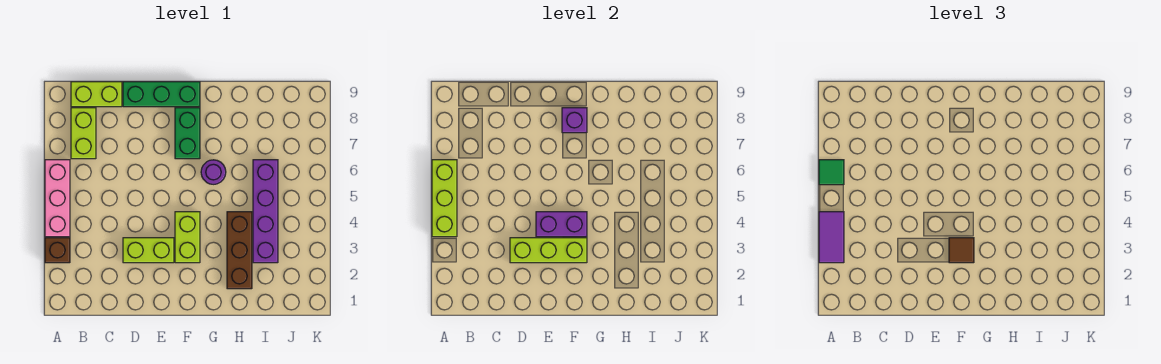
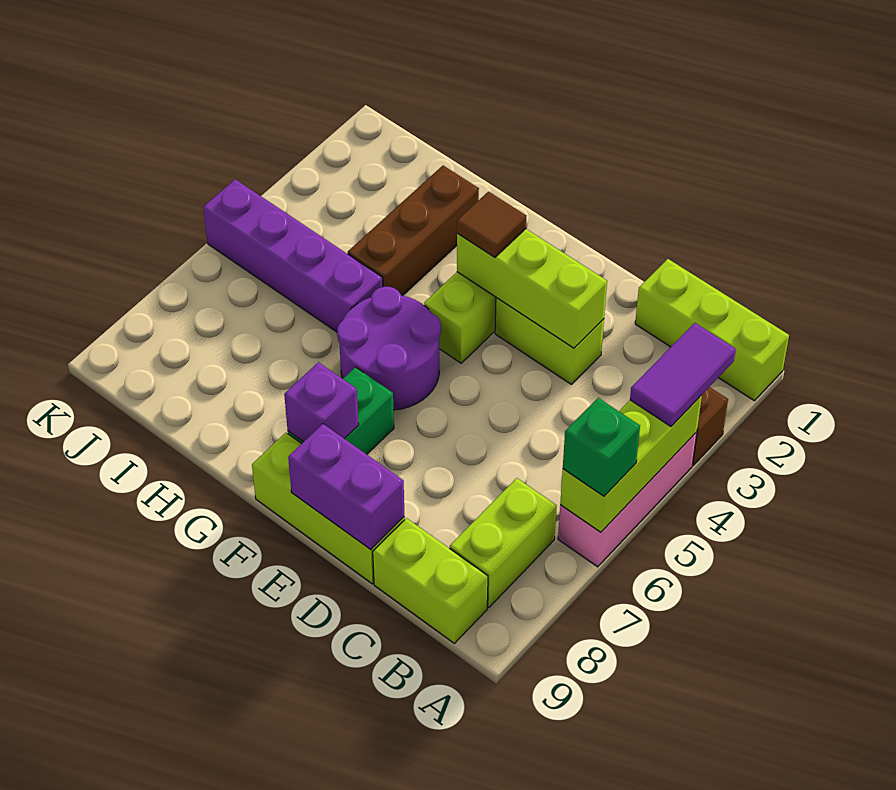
none -> lime brick A1:C1 level 1
green tile A6 level 3 -> green brick A6 level 3
green brick D9:F9 level 1 -> lime brick D9:F9 level 1
purple brick E4:F4 level 2 -> purple brick D9:E9 level 2
purple round brick G6 level 1 -> purple round brick F5:G6 level 1
purple brick I3:I6 level 1 -> purple brick H5:K5 level 1

